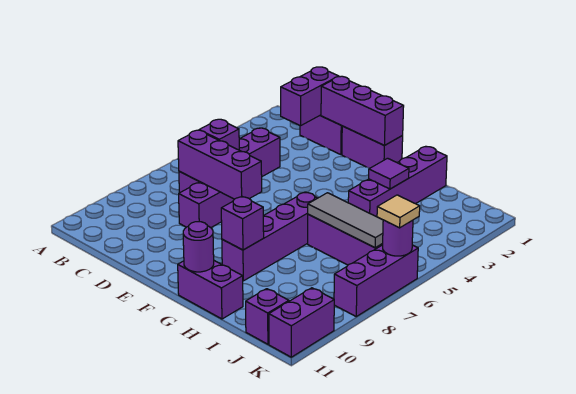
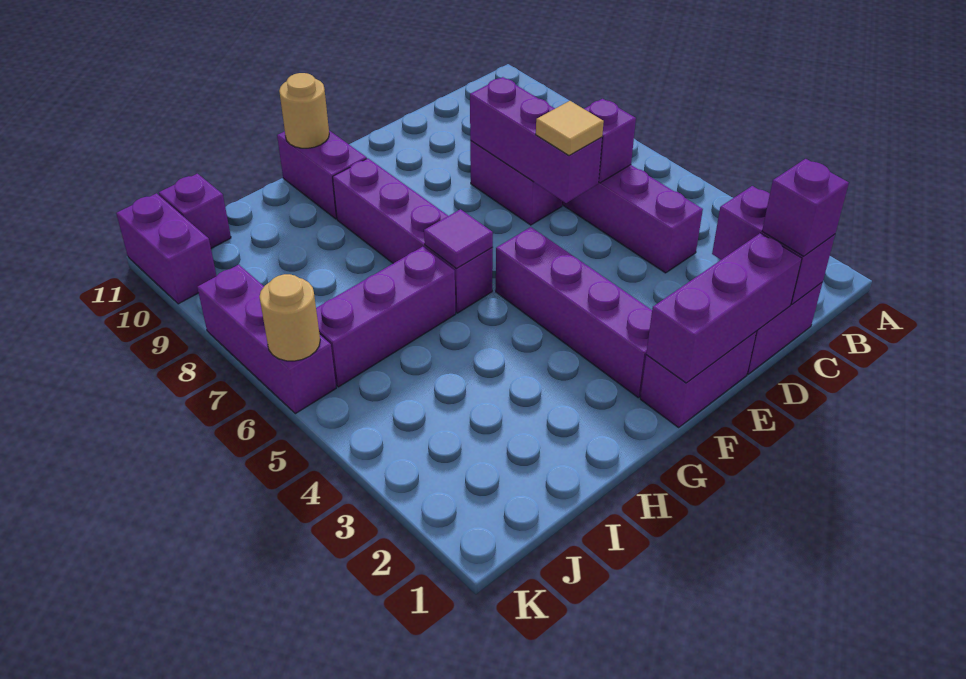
purple brick C7:E7 level 2 -> purple brick D6:D8 level 2
purple brick G9 level 2 -> purple brick C1 level 3
purple brick G11:H11 level 1 -> purple brick G10:G11 level 1
purple round brick G11 level 2 -> tan round brick G11 level 2
purple brick H1:H4 level 1 -> purple brick F2:F5 level 1
purple tile H3 level 2 -> purple tile G6 level 2
grey tile H6:J6 level 2 -> none
purple round brick K6 level 2 -> tan round brick K6 level 2
tan tile K6 level 3 -> tan tile D6 level 3

